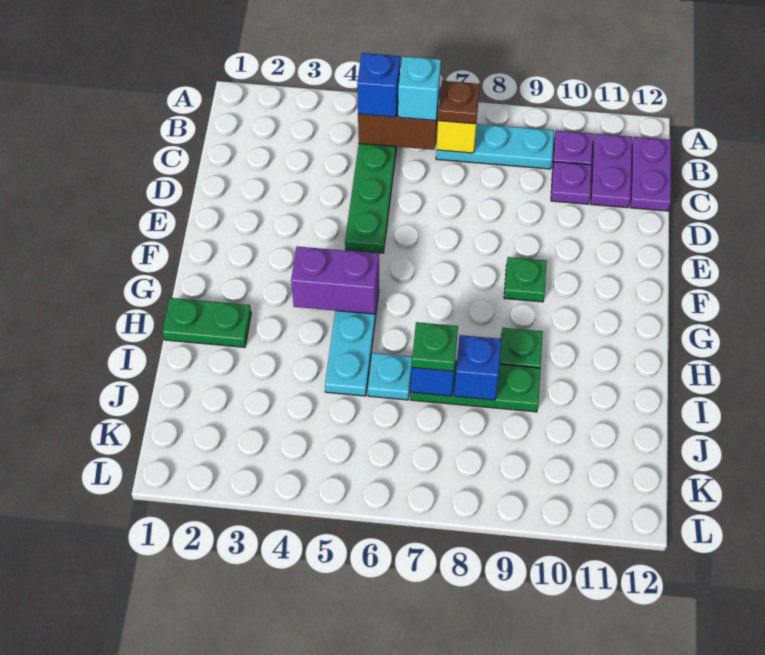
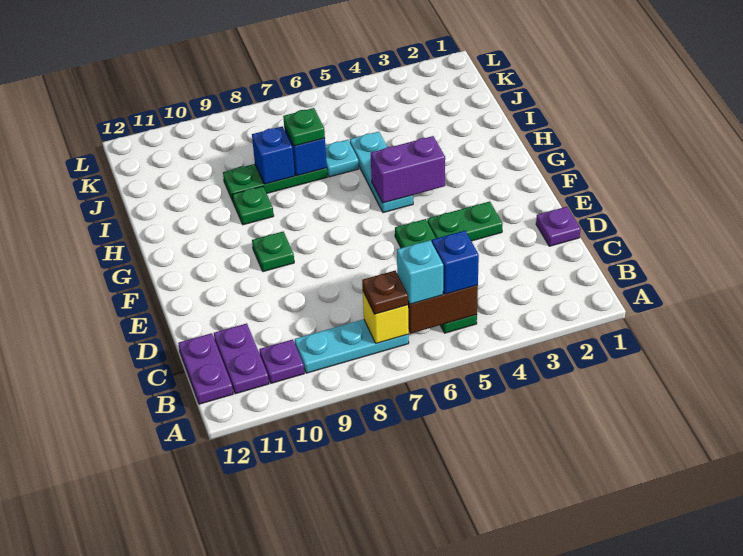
purple plate C10 level 1 -> purple plate D1 level 1
green plate H1:H2 level 1 -> green plate E3:E4 level 1

